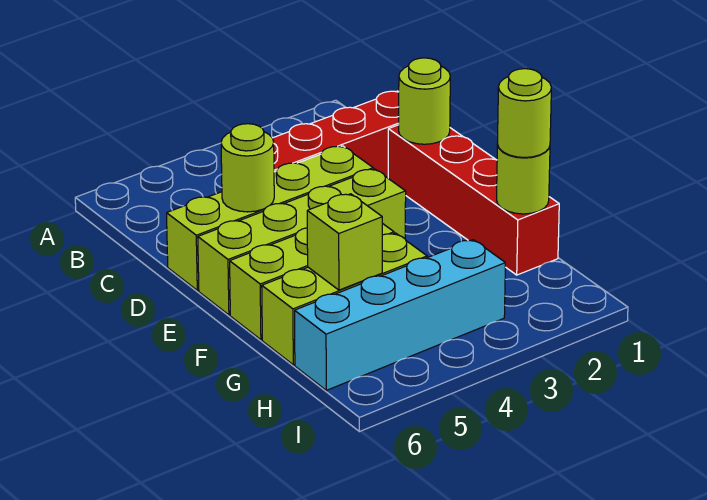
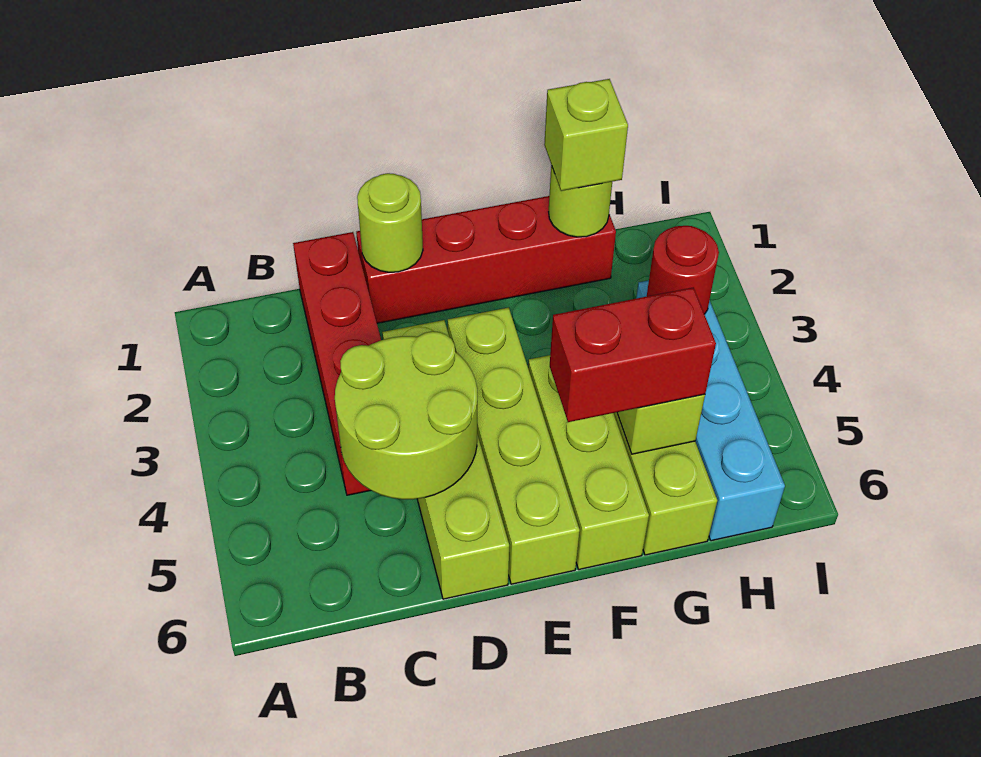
lime round brick D5 level 2 -> lime round brick C4:D5 level 2
none -> red brick F5:G5 level 3
lime round brick G1 level 3 -> lime brick G1 level 3
none -> red round brick H3 level 2

